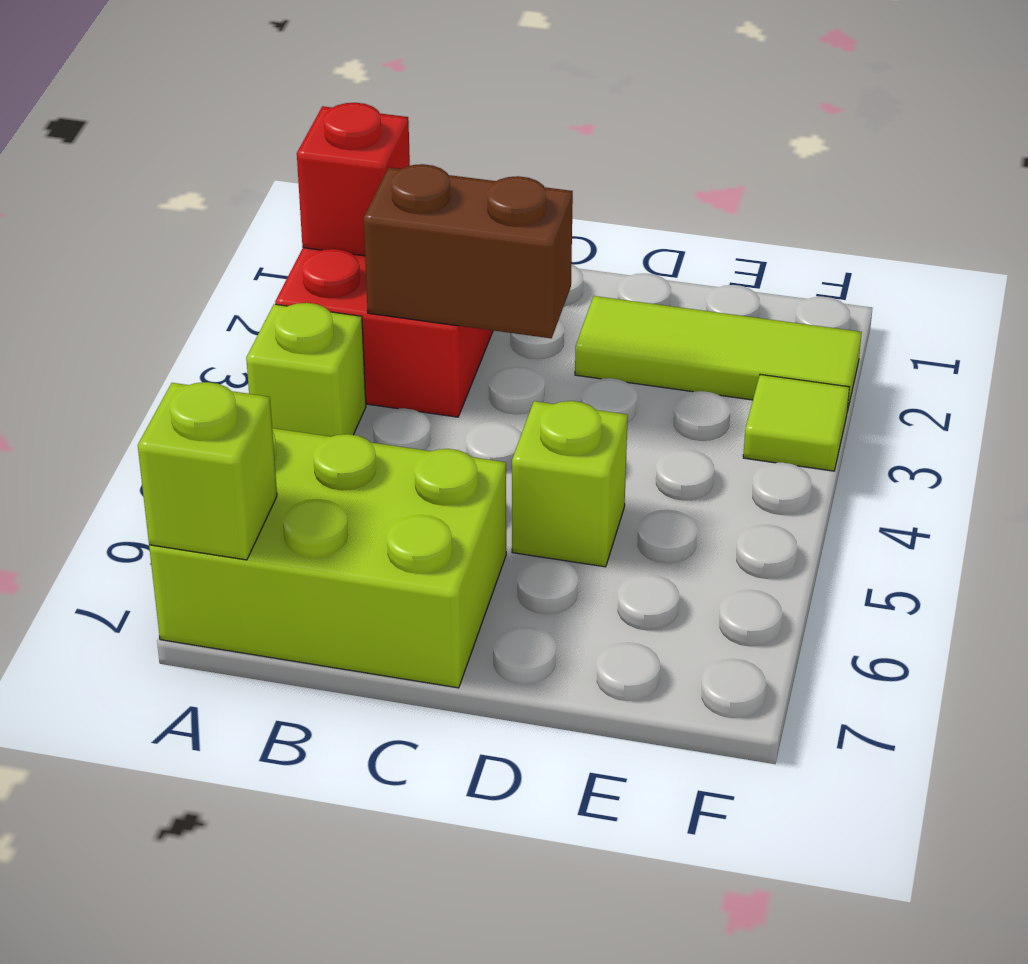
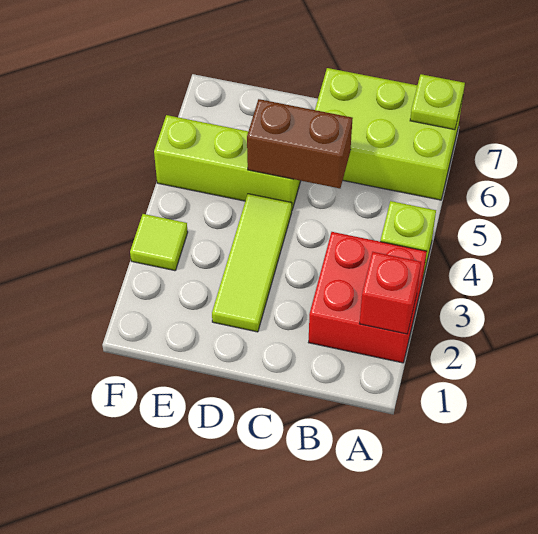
lime brick A7 level 2 -> lime plate A7 level 2
brown brick B3:C3 level 2 -> brown brick C5:D5 level 2
lime tile D2:F2 level 1 -> lime tile D2:D4 level 1
lime brick D5 level 1 -> lime brick D5:F5 level 1

